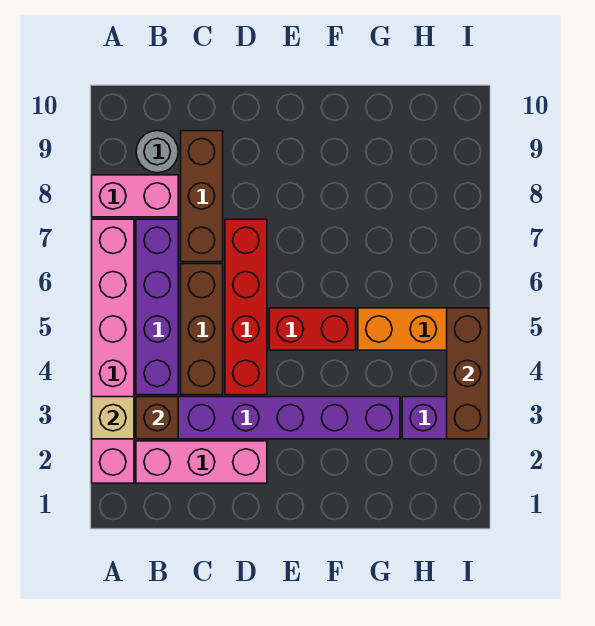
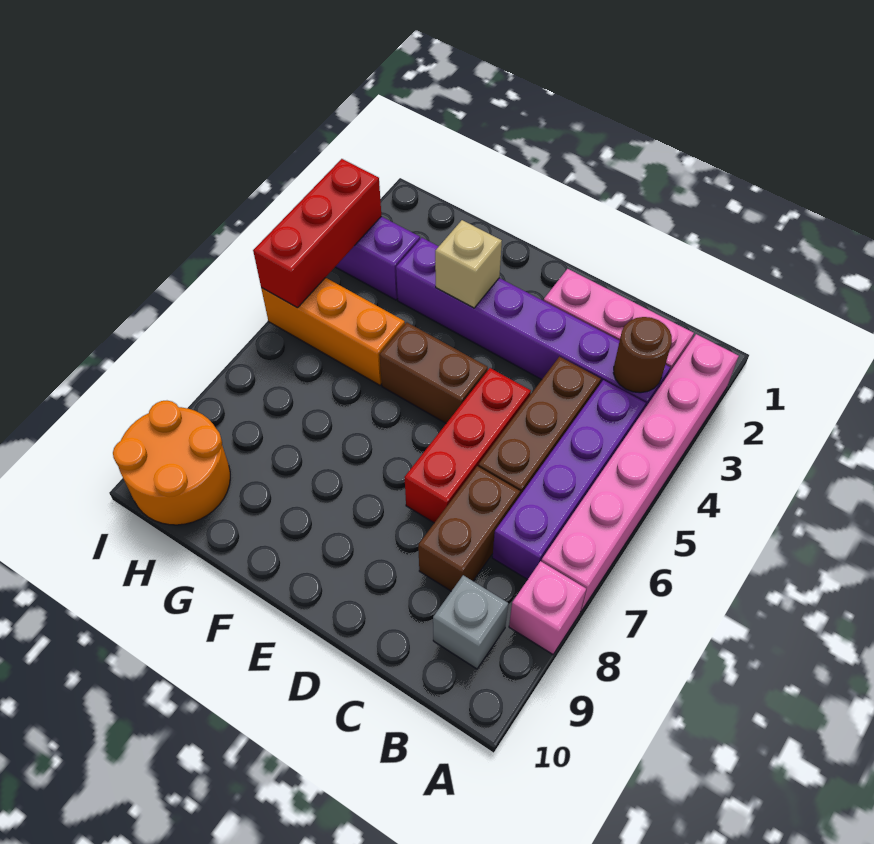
tan brick A3 level 2 -> tan brick F3 level 2
pink brick A8:B8 level 1 -> pink brick A8 level 1
brown brick B3 level 2 -> brown round brick B3 level 2
grey round brick B9 level 1 -> grey brick B9 level 1
brown brick C7:C9 level 1 -> brown brick C7:C8 level 1
red brick D4:D7 level 1 -> red brick D5:D7 level 1
red brick E5:F5 level 1 -> brown brick E5:F5 level 1
none -> orange round brick H9:I10 level 1
brown brick I3:I5 level 2 -> red brick I3:I5 level 2

